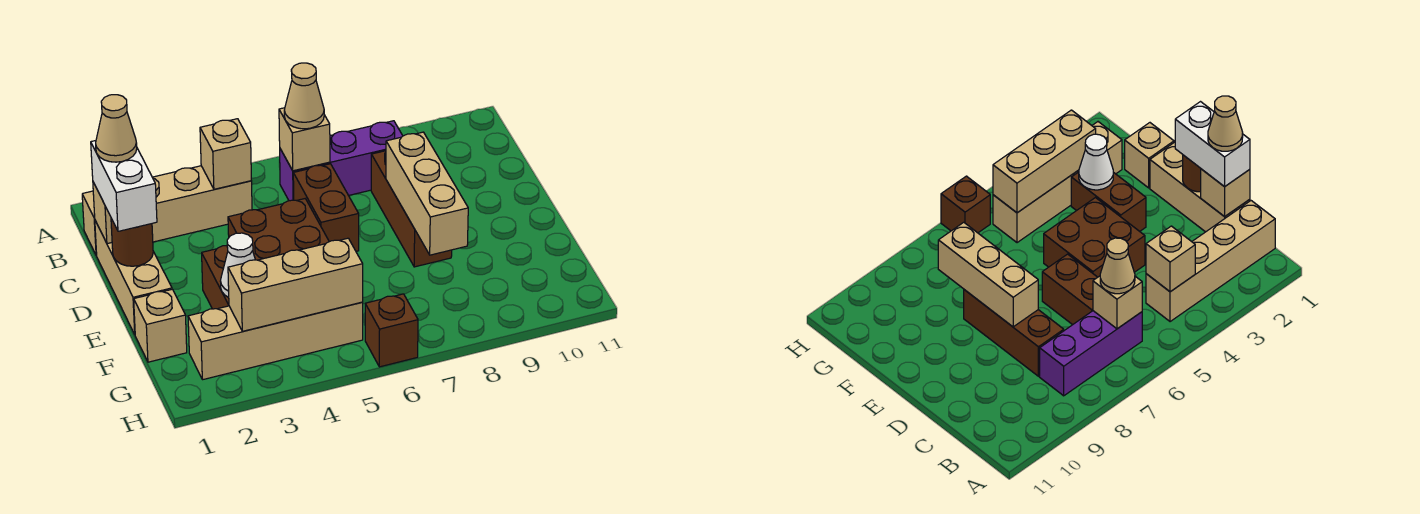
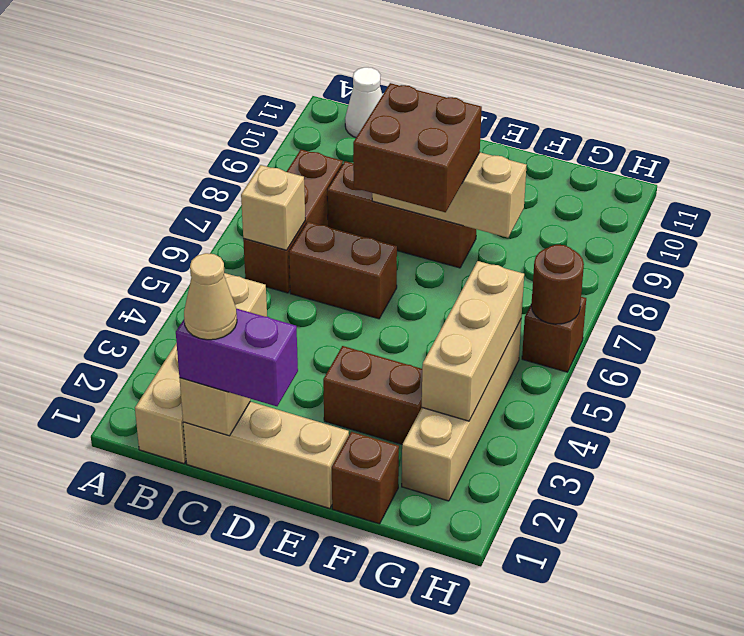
tan brick B4 level 2 -> none
purple brick B6:B8 level 1 -> brown brick B6:B8 level 1
tan cone B6 level 3 -> none
white brick C1:D1 level 3 -> purple brick C1:D1 level 3
brown round brick D1 level 2 -> brown round brick H6 level 2
brown brick D4:E5 level 1 -> brown brick D7:E8 level 3
tan brick F1 level 1 -> brown brick F1 level 1
white cone F3 level 2 -> white cone B11 level 1

